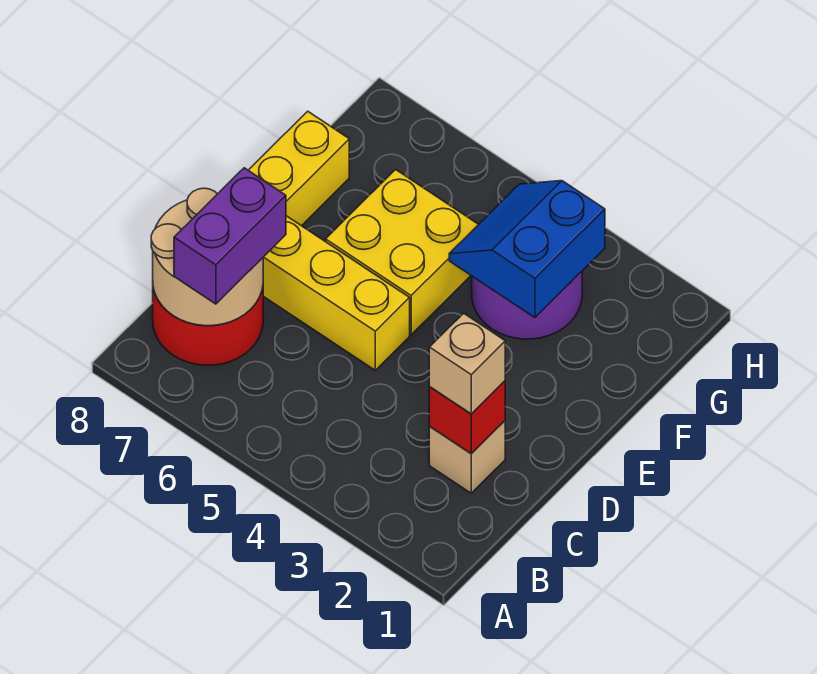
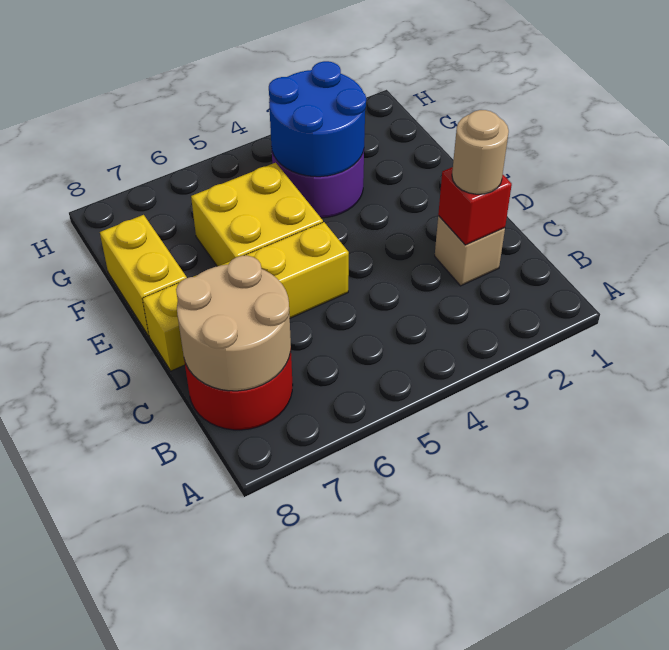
purple brick B7:C7 level 3 -> none
tan brick C2 level 3 -> tan round brick C2 level 3
blue slope F3:G4 level 2 top 3 -> blue round brick F3:G4 level 2

